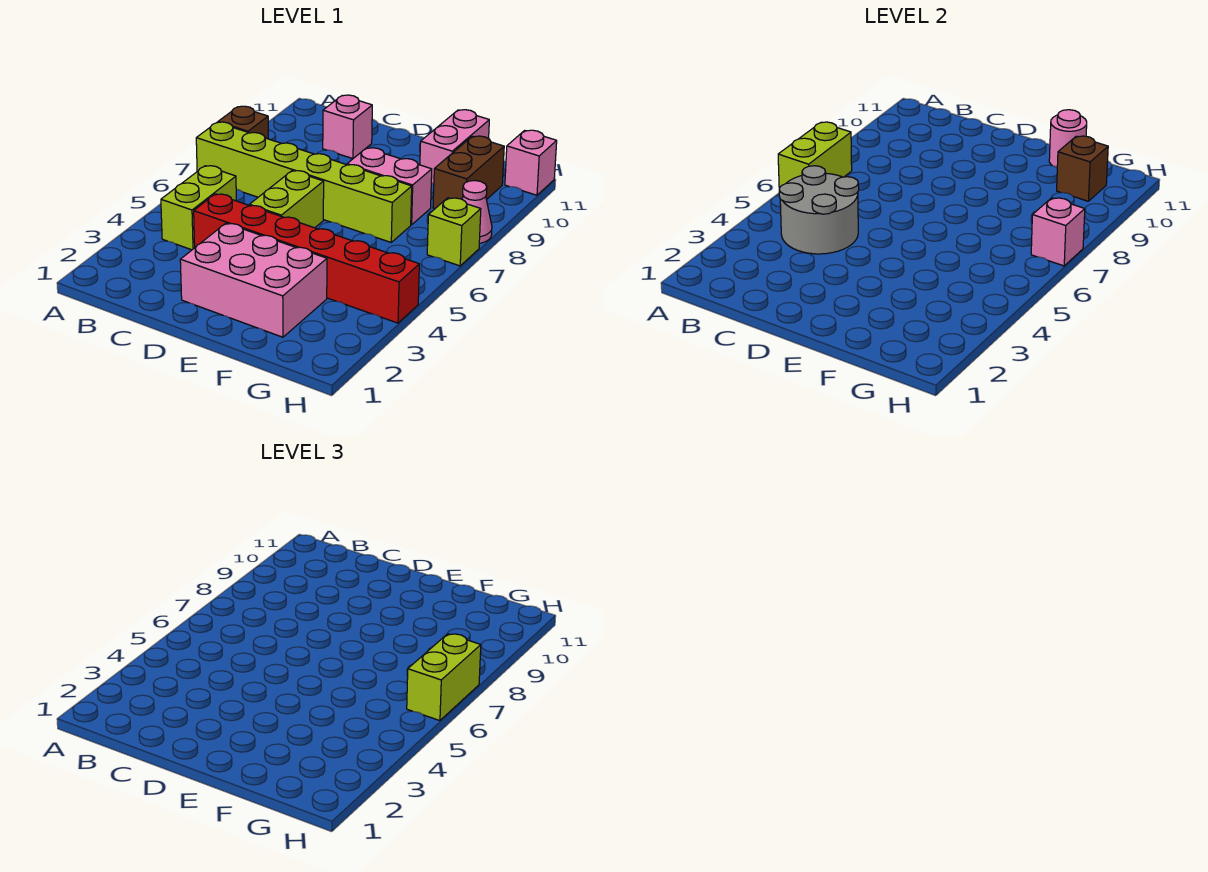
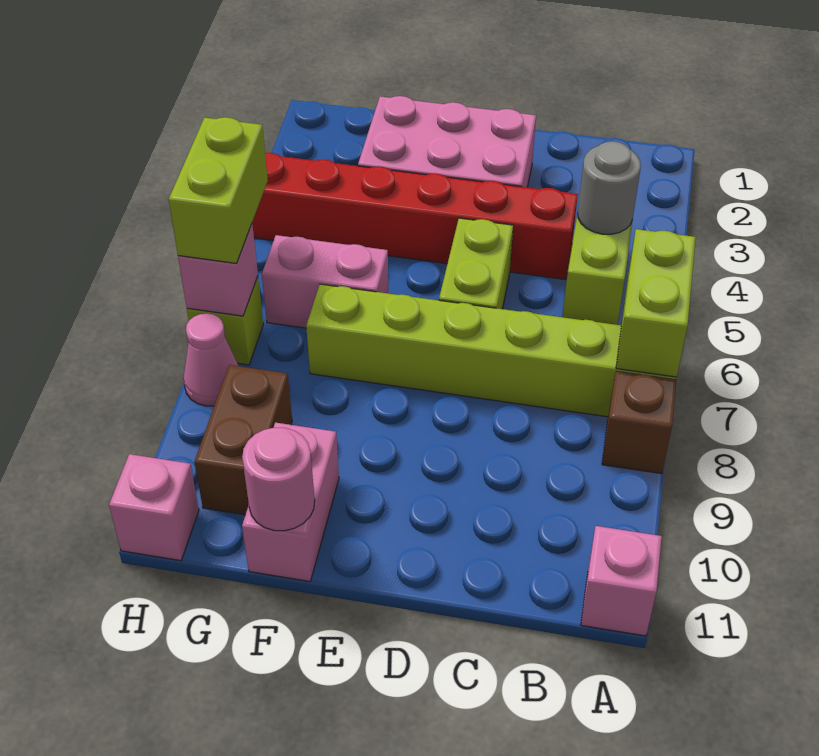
grey round brick B4:C5 level 2 -> grey round brick B4 level 2
pink brick C10 level 1 -> pink brick A11 level 1
pink brick E8:F8 level 1 -> pink brick F6:G6 level 1
brown brick G10 level 2 -> none

